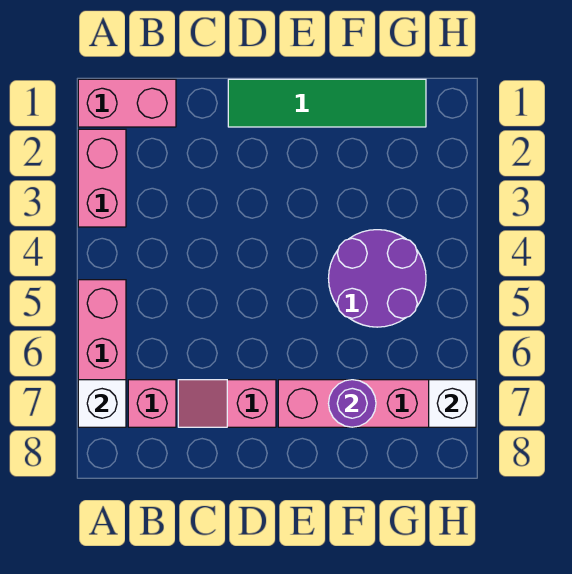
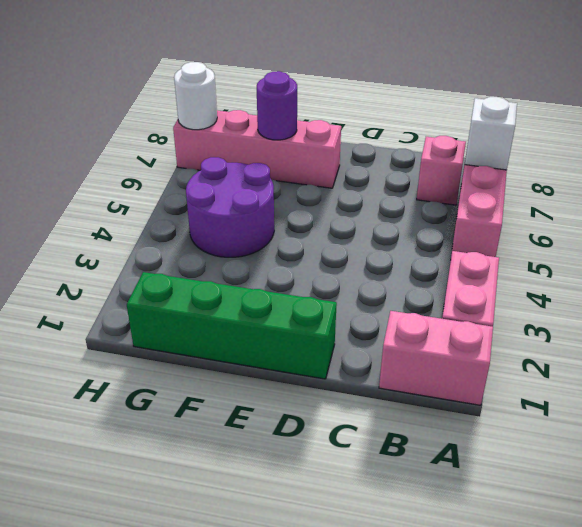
pink slope C7:D7 level 1 top D -> none
green tile D1:G1 level 1 -> green brick D1:G1 level 1
white brick H7 level 2 -> white round brick H7 level 2

